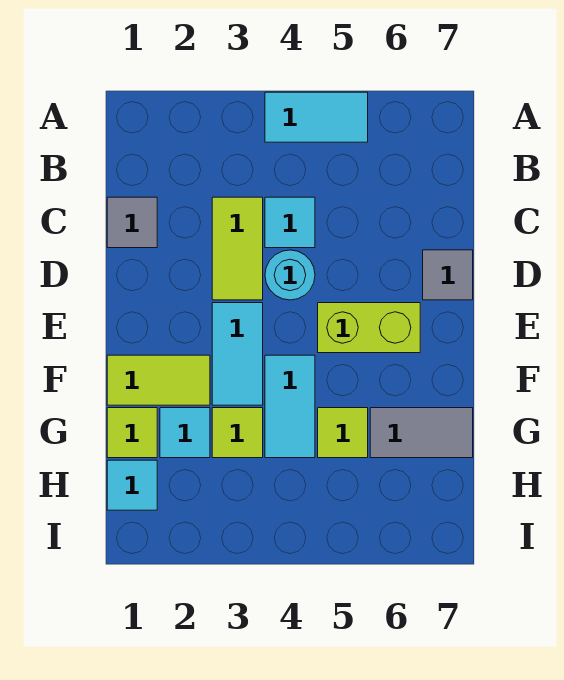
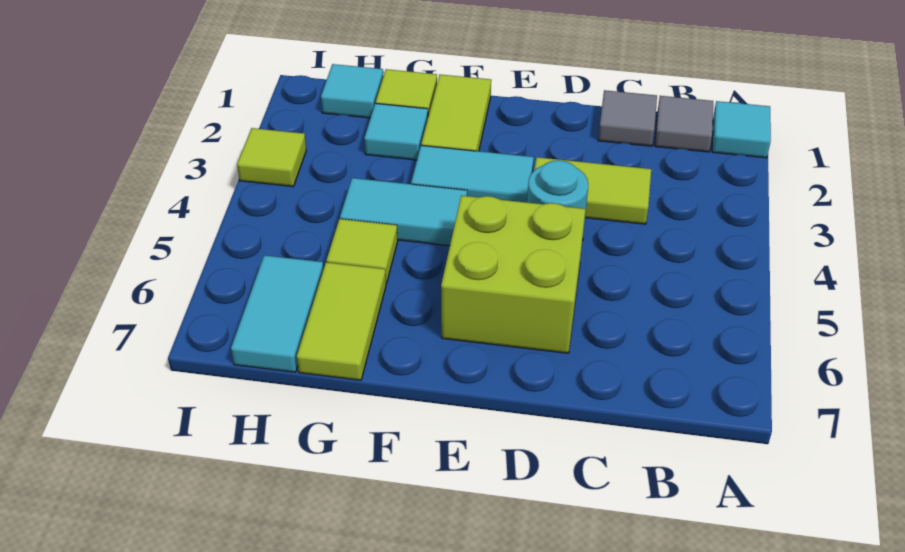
cyan tile A4:A5 level 1 -> cyan tile H6:H7 level 1
cyan tile C4 level 1 -> cyan tile A1 level 1
grey tile D7 level 1 -> grey tile B1 level 1
lime brick E5:E6 level 1 -> lime brick D5:E6 level 1
lime tile G3 level 1 -> lime tile I3 level 1
grey tile G6:G7 level 1 -> lime tile G6:G7 level 1

